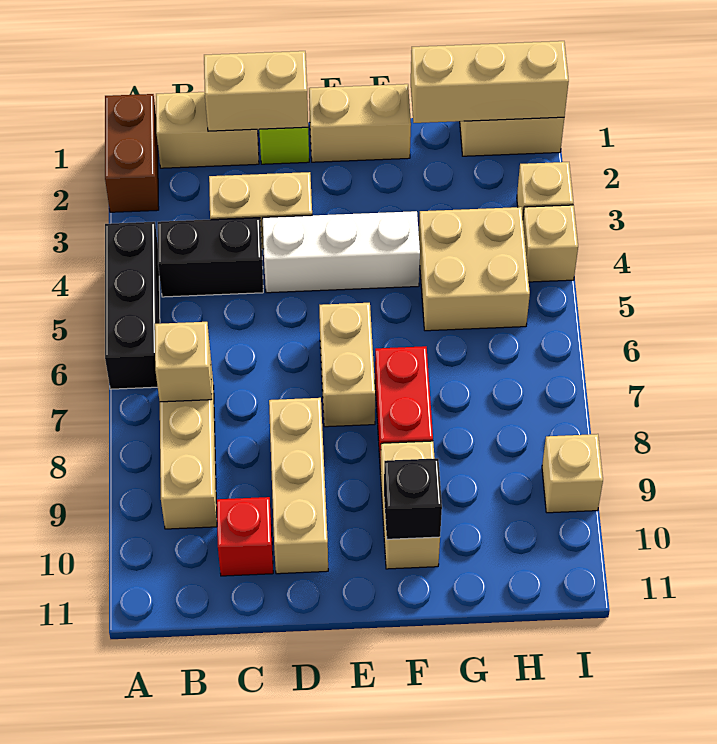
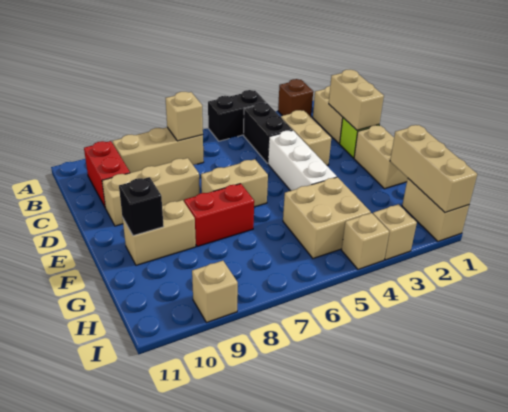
brown brick A1:A2 level 1 -> brown brick A2 level 1
black brick A4:A6 level 1 -> black brick A4:A5 level 1
red brick C10 level 1 -> red brick B10:C10 level 1

